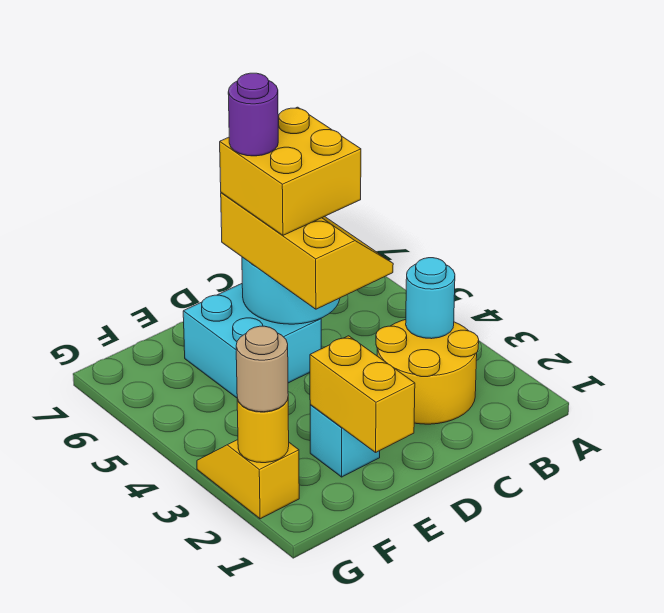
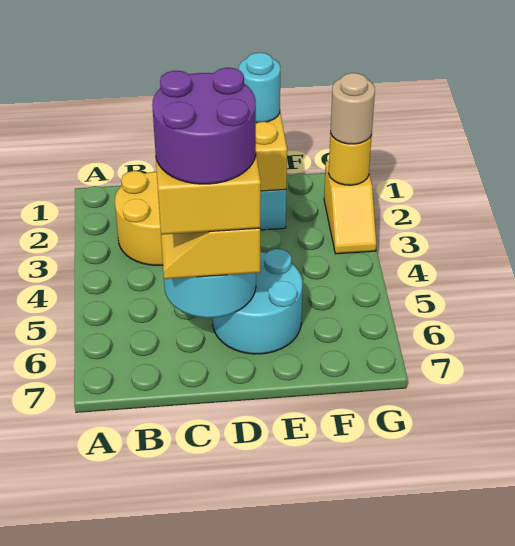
cyan round brick B3 level 2 -> cyan round brick E1 level 3
cyan brick D5:E6 level 1 -> cyan round brick D5:E6 level 1
purple round brick D6 level 5 -> purple round brick C5:D6 level 5

